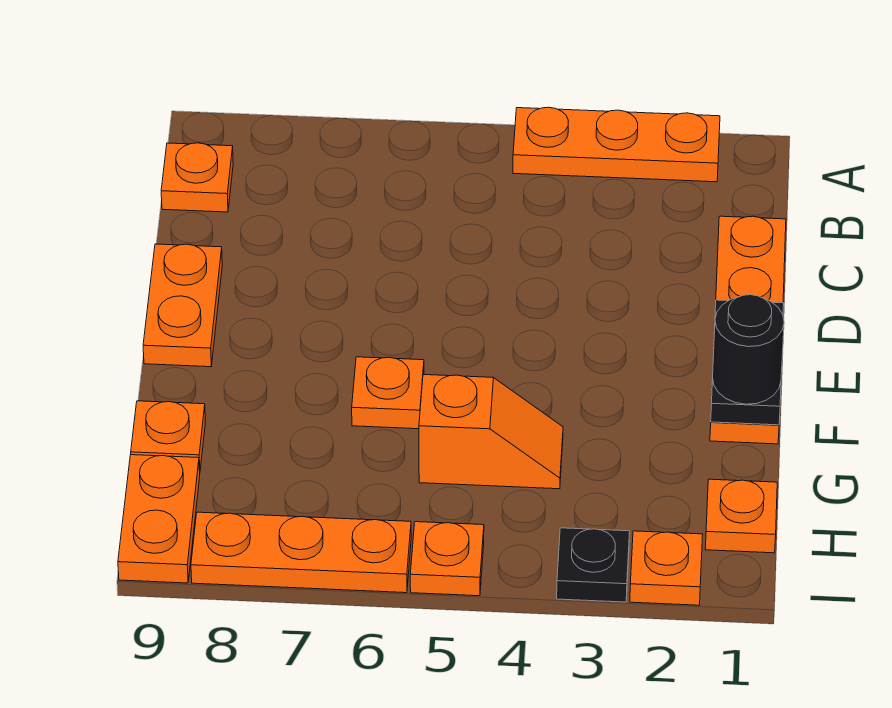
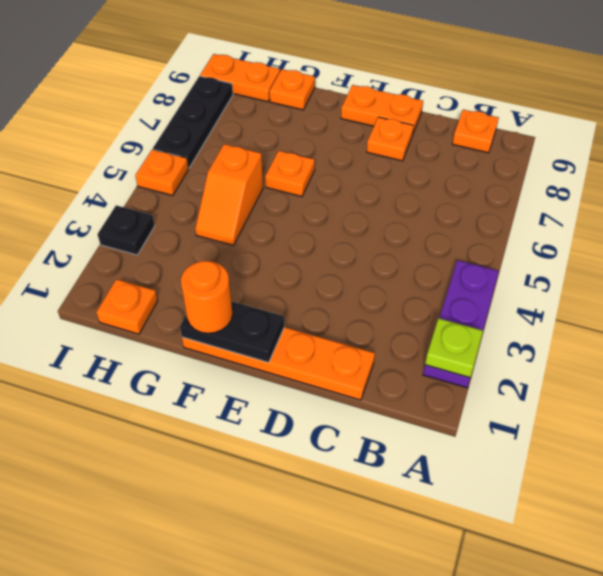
orange plate A2:A4 level 1 -> purple plate A2:A4 level 1
none -> lime plate A2 level 2
black round brick F1 level 3 -> orange round brick F1 level 3
orange plate I2 level 1 -> orange plate D8 level 1
orange plate I6:I8 level 1 -> black plate I6:I8 level 1

